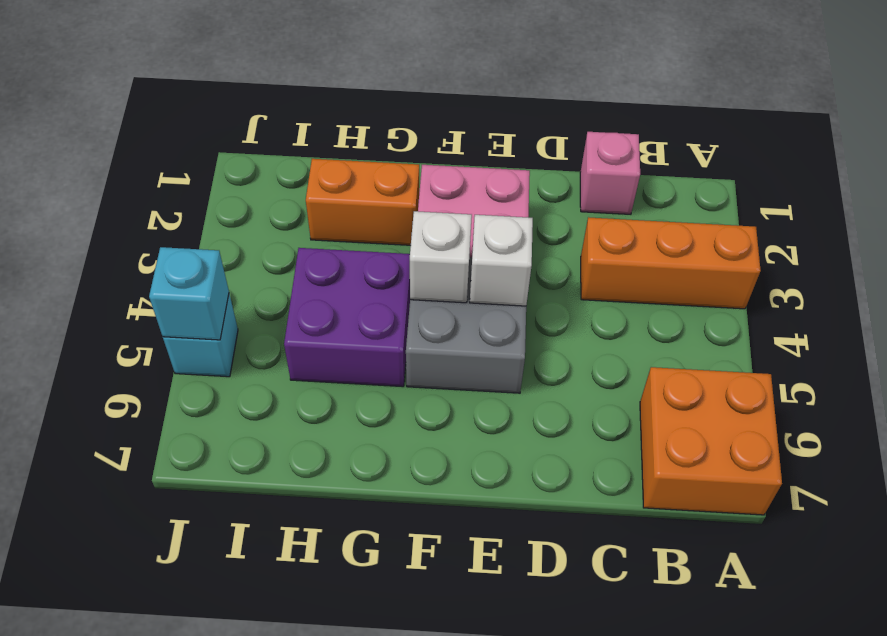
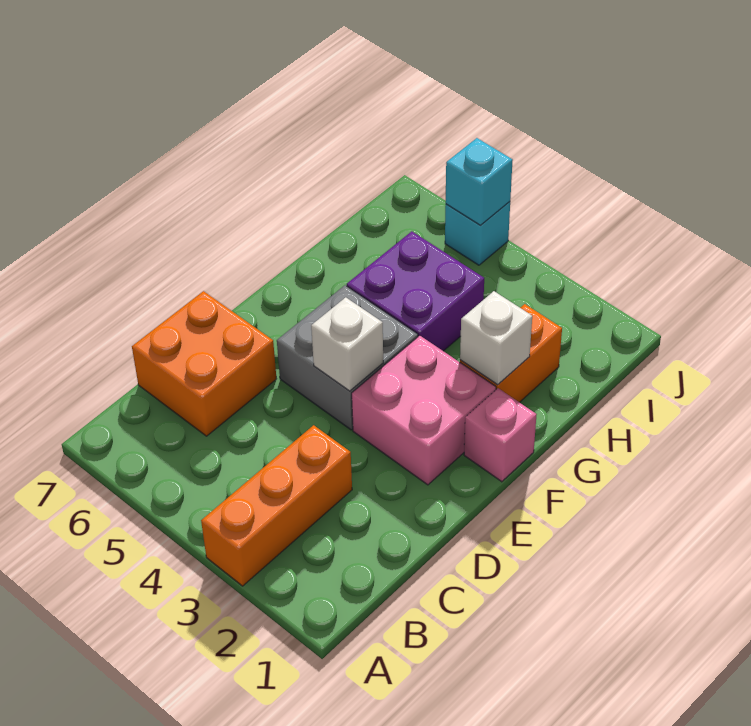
orange brick A6:B7 level 1 -> orange brick C6:D7 level 1
pink brick C1 level 1 -> pink brick F1 level 1
white brick F4 level 2 -> white brick G2 level 2

